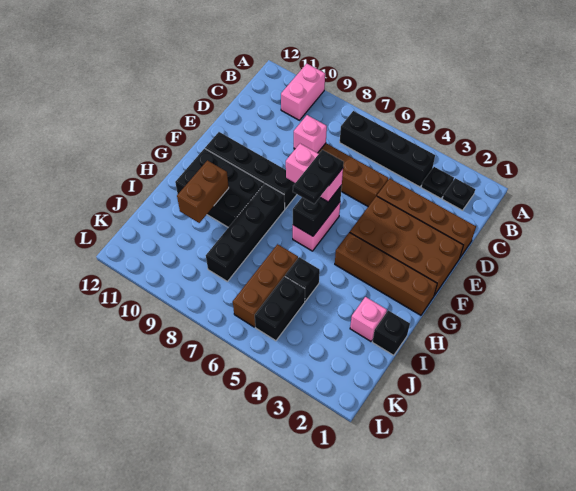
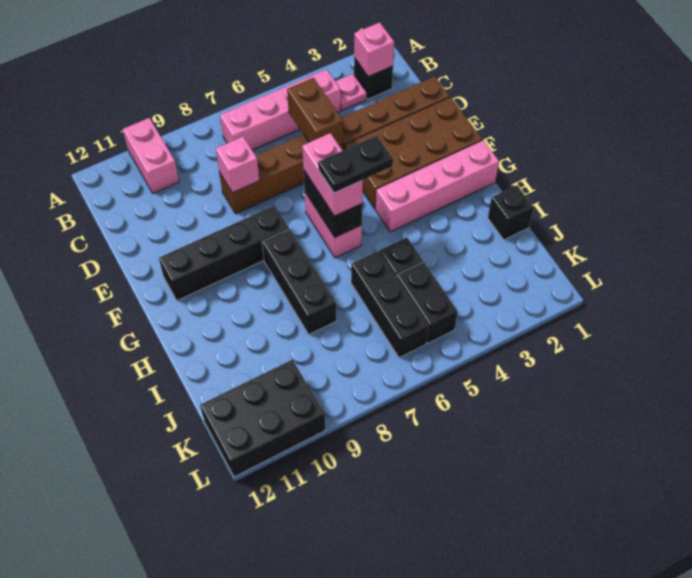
black plate B2 level 1 -> black brick B2 level 1
black plate B3 level 1 -> pink plate B3 level 1
black brick B4:B7 level 1 -> pink brick B4:B7 level 1
pink brick F6:F7 level 3 -> pink brick F6:G6 level 3
black plate F6:G6 level 4 -> black plate G5:G6 level 4
brown brick G1:G4 level 1 -> pink brick G1:G4 level 1
black brick G8:J8 level 1 -> black brick G8:I8 level 1
black brick G9:H11 level 1 -> black brick K10:L12 level 1
brown brick H10:I10 level 2 -> brown brick C5:D5 level 2
pink brick I2 level 1 -> pink brick B2 level 2
brown brick I6:K6 level 1 -> black brick I6:K6 level 1

